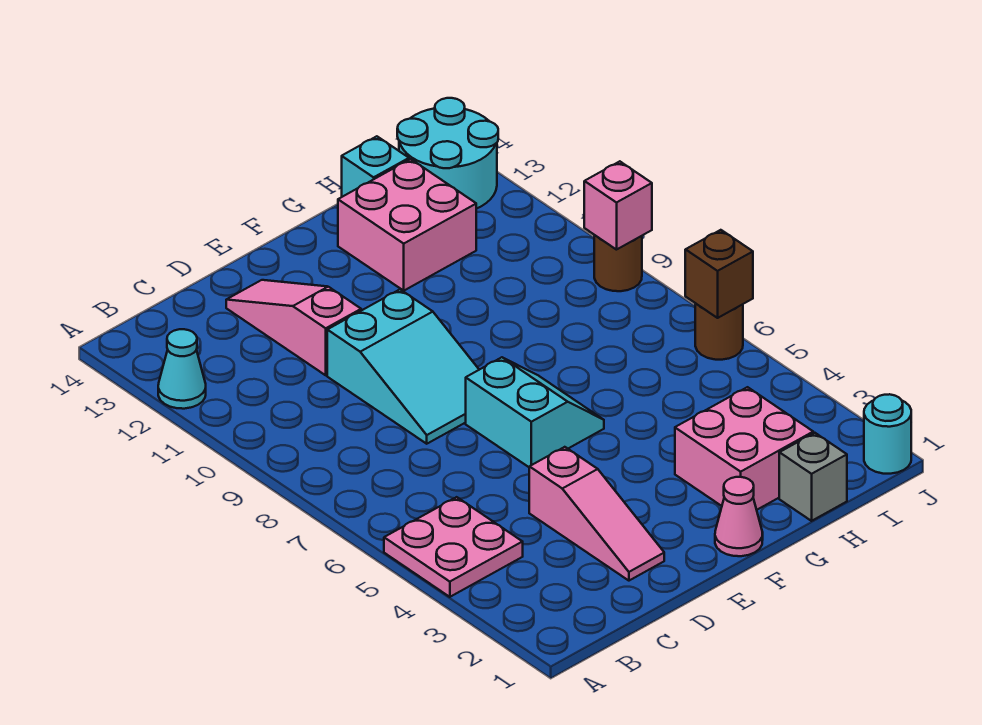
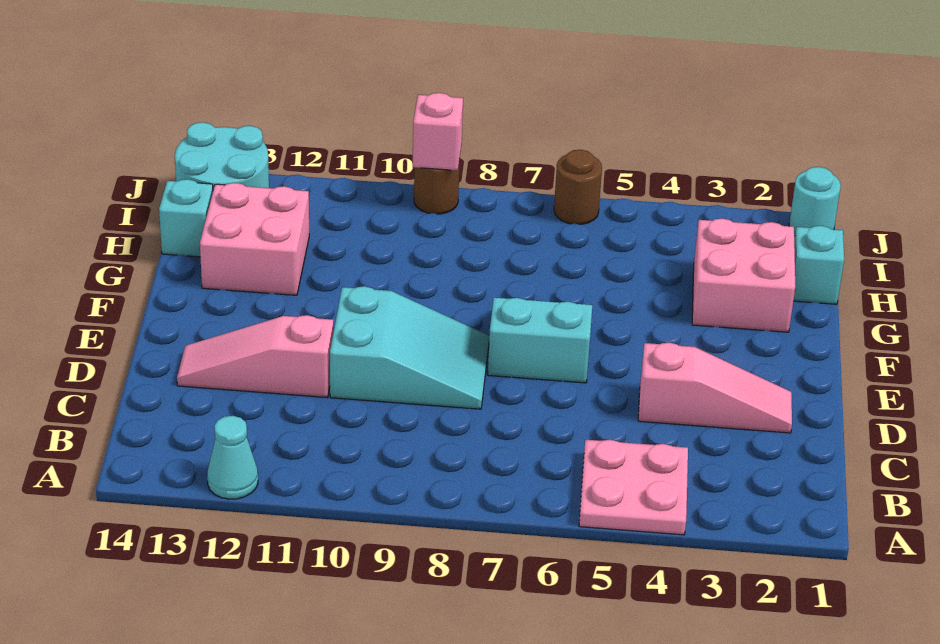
pink cone F1 level 1 -> none
grey brick H1 level 1 -> cyan brick H1 level 1
brown brick J6 level 2 -> none

